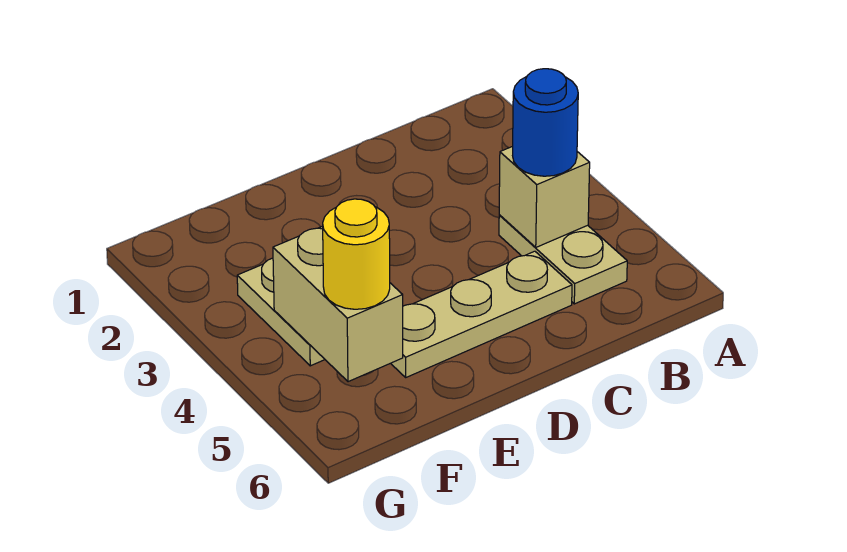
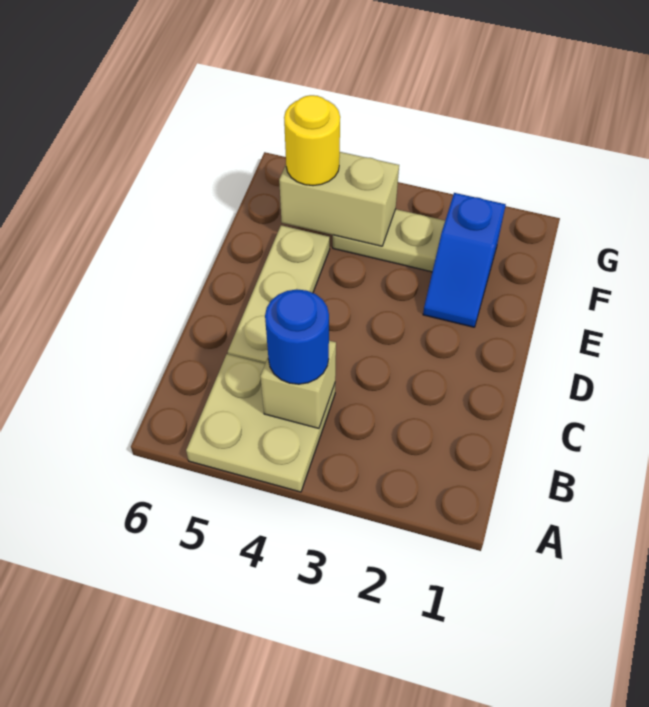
tan plate B4:B5 level 1 -> tan plate A4:B5 level 1
none -> blue slope E2:F2 level 1 top F

